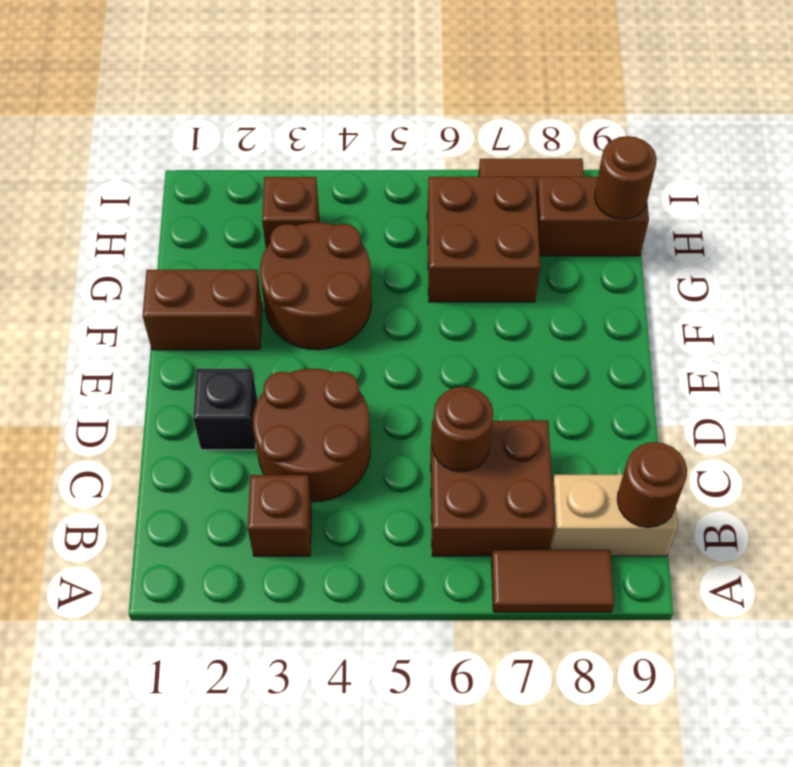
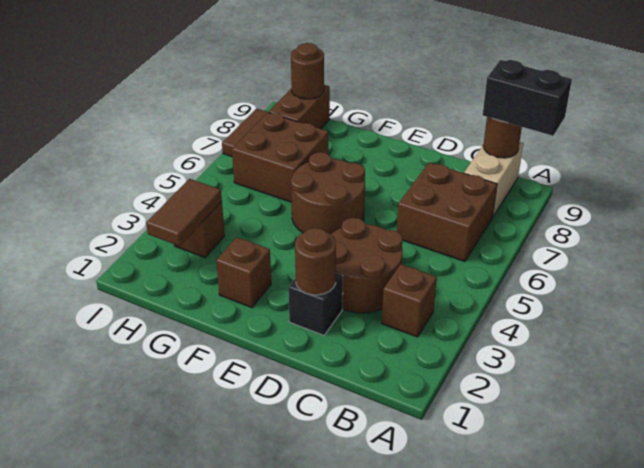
brown tile A7:A8 level 1 -> brown tile H2:H3 level 2
none -> black brick A9:B9 level 3
brown round brick C6 level 2 -> brown round brick D2 level 2
brown brick F1:F2 level 1 -> brown brick F2 level 1
brown round brick F3:G4 level 1 -> brown round brick E5:F6 level 1

